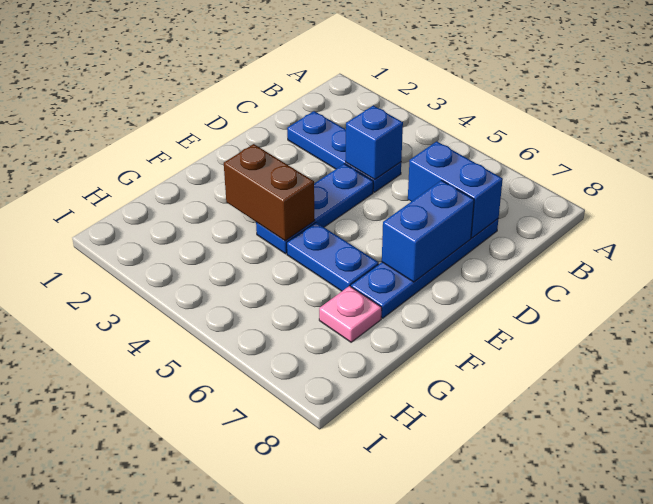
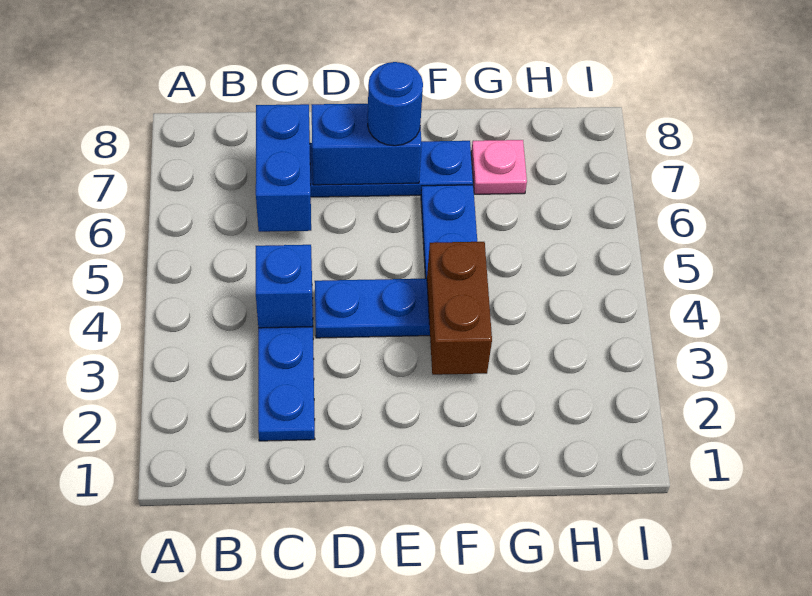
none -> blue round brick E7 level 3

